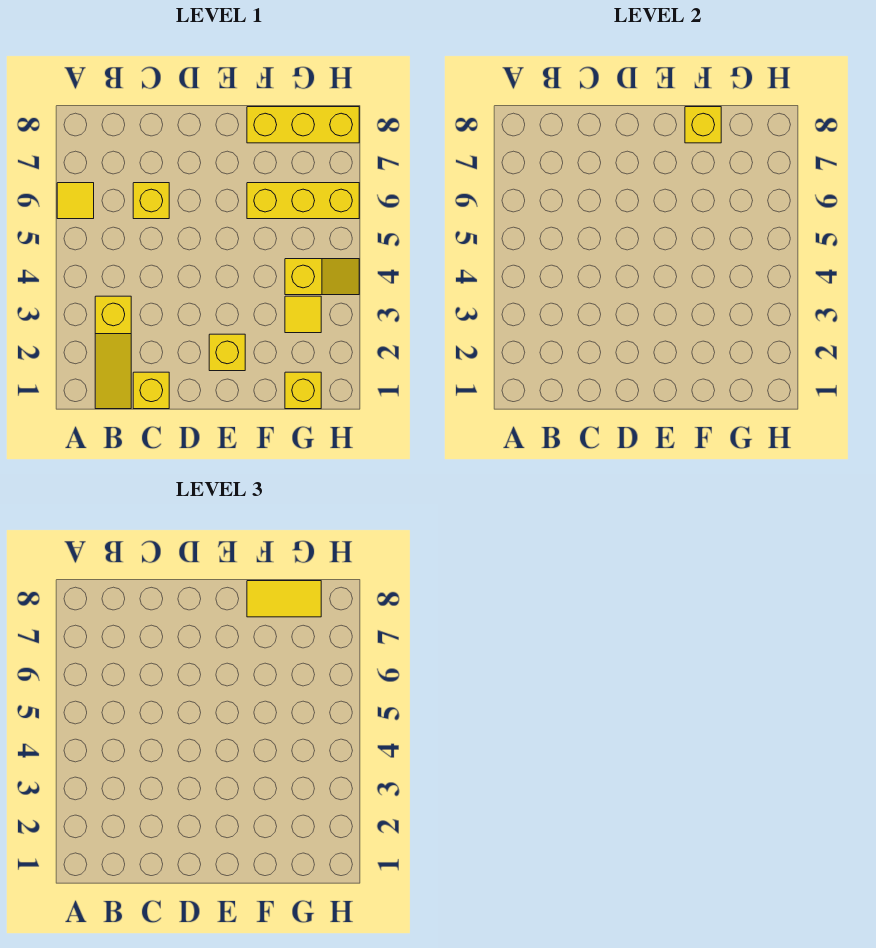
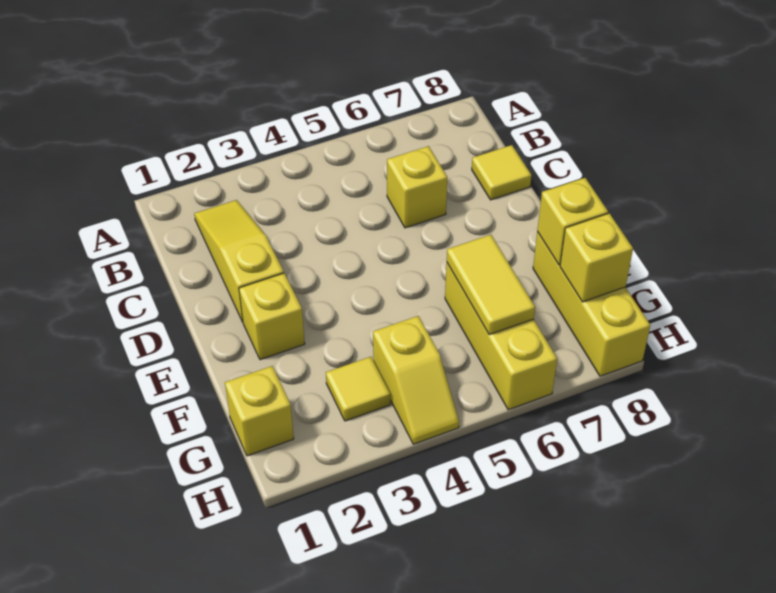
yellow tile A6 level 1 -> yellow tile C8 level 1
yellow slope B1:B3 level 1 top 3 -> yellow slope B2:D2 level 1 top D
yellow brick C1 level 1 -> yellow brick G8 level 2
yellow tile F8:G8 level 3 -> yellow tile F6:G6 level 2

